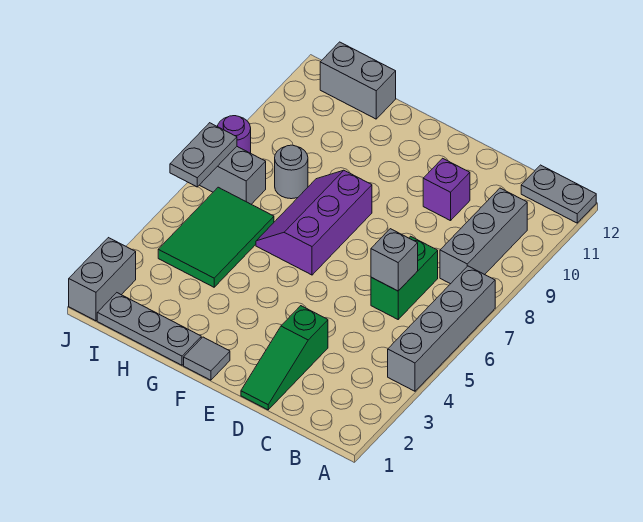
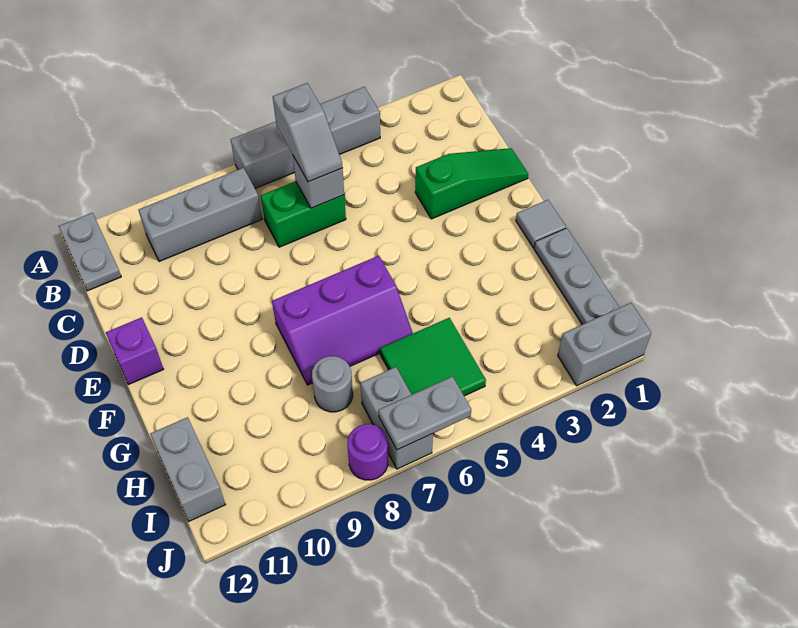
none -> grey slope B6:C6 level 3 top B
purple brick D10 level 1 -> purple brick E12 level 1
green tile H4:I6 level 1 -> green tile H5:I6 level 1

